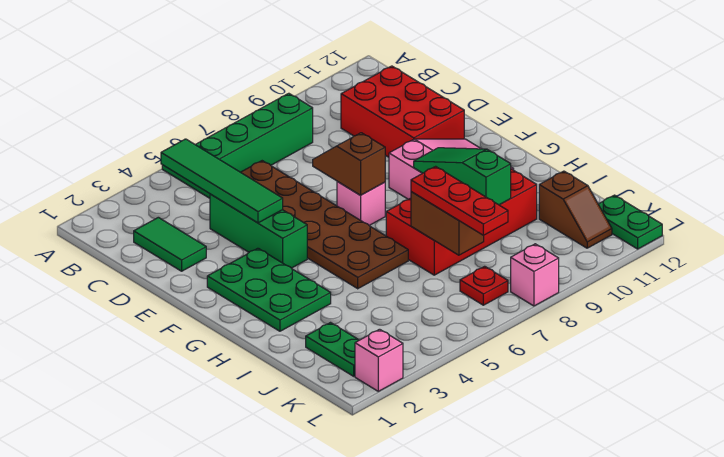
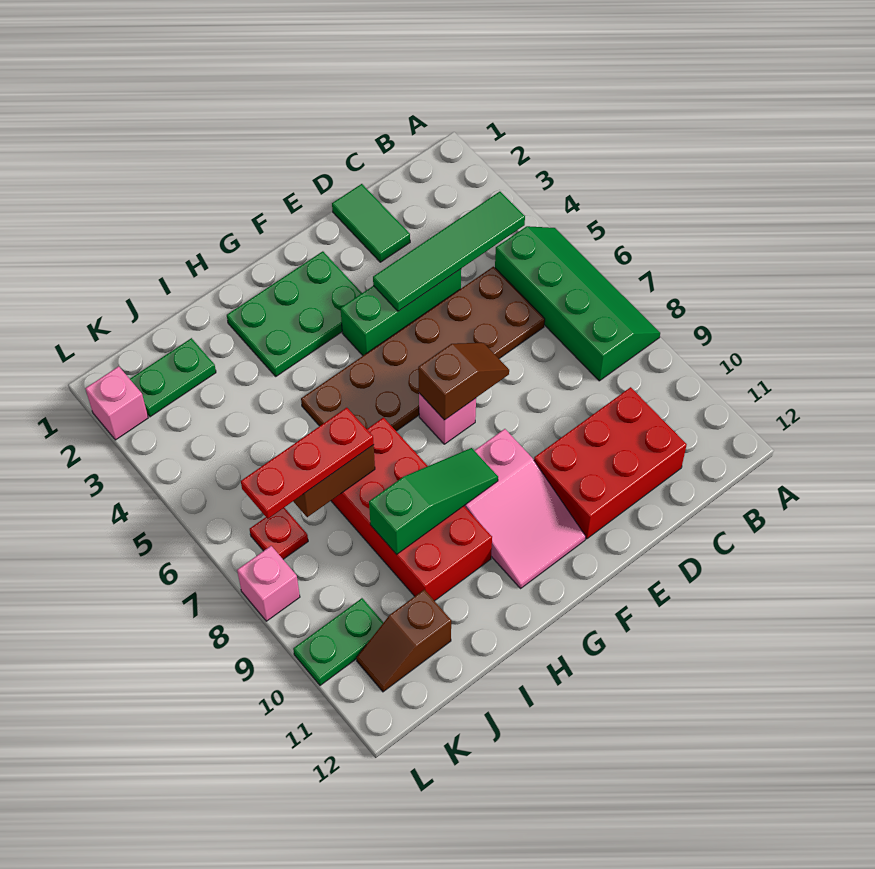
green tile C2:D2 level 1 -> green tile D1:D2 level 1
green plate K12:L12 level 1 -> green plate K10:L10 level 1

